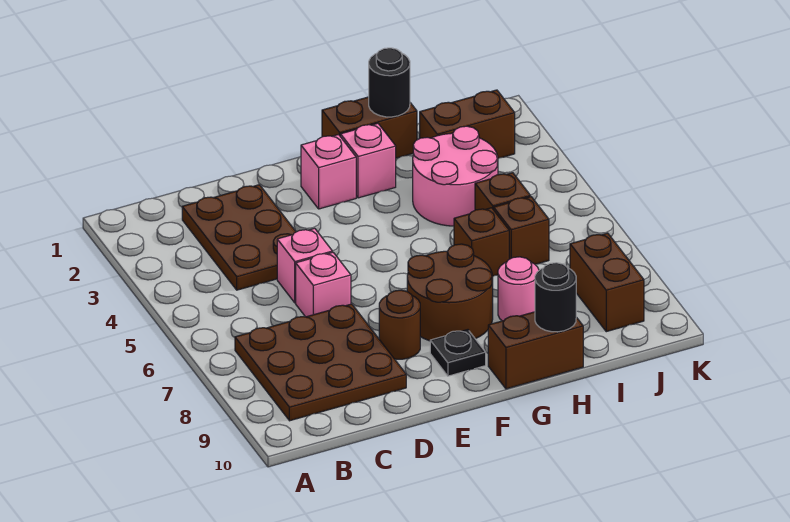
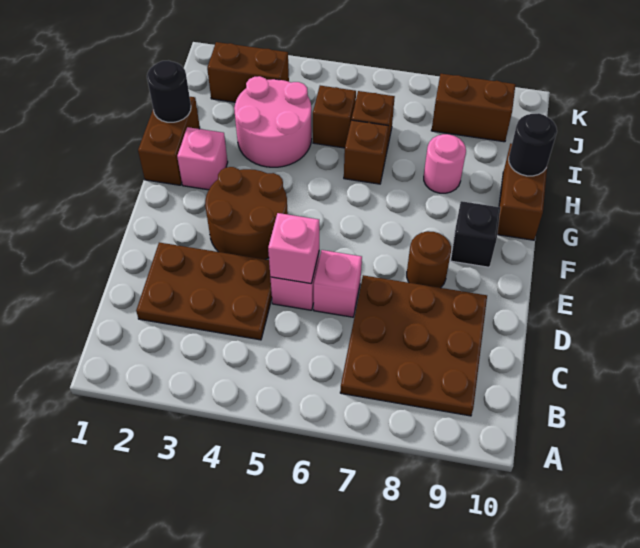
pink brick F2 level 1 -> pink brick D5 level 2
brown round brick F7:G8 level 1 -> brown round brick E3:F4 level 1
black plate F9 level 1 -> black brick F9 level 1
brown brick I2:J2 level 1 -> brown brick J2:J3 level 1

